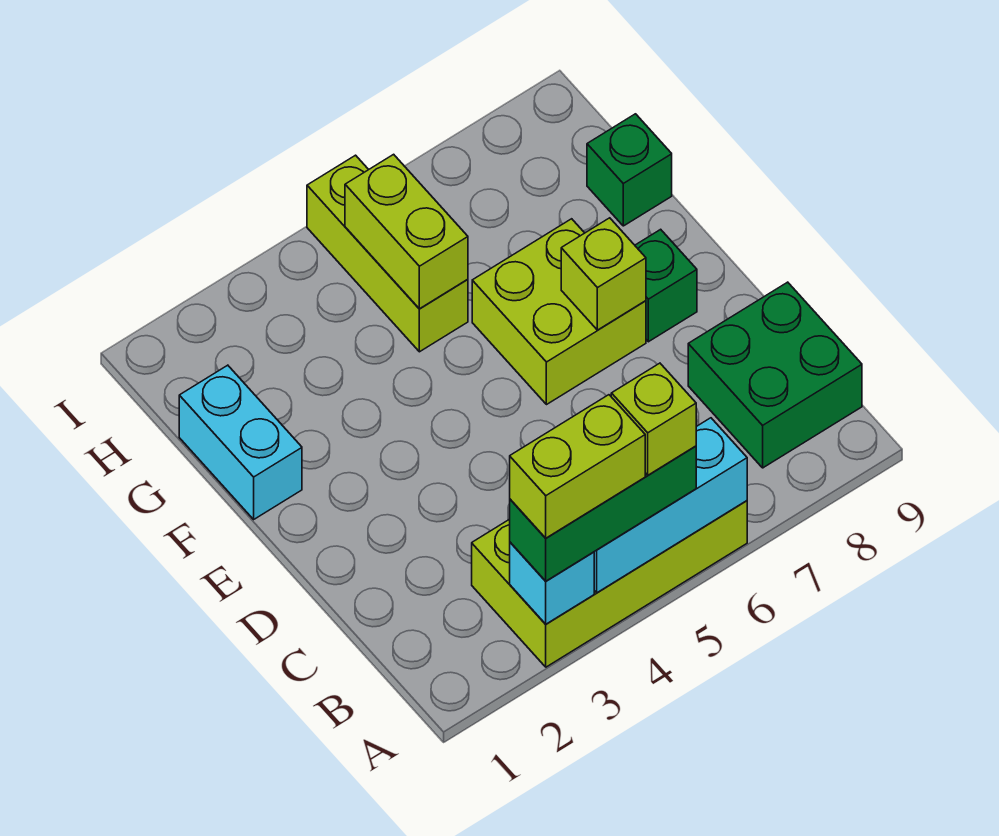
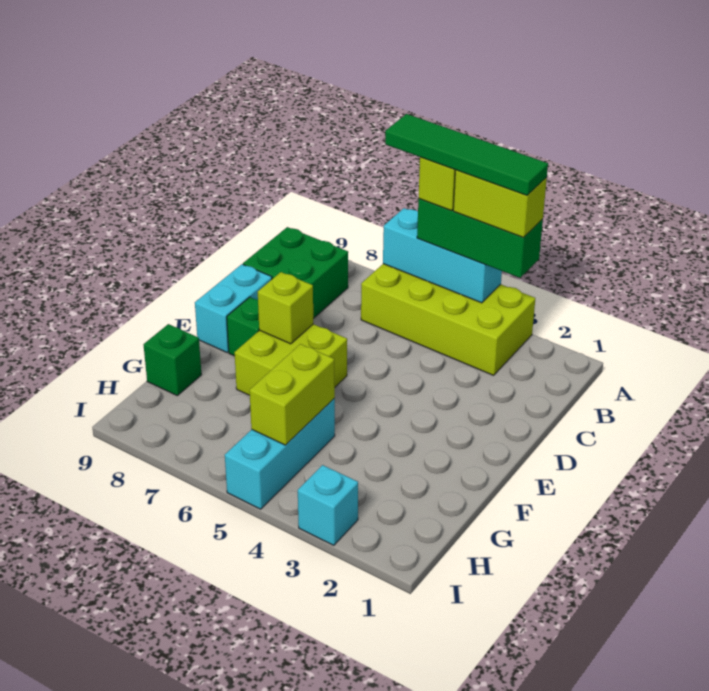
cyan brick A3 level 2 -> cyan brick I3 level 1
none -> green tile A3:A6 level 5
cyan brick F1:G1 level 1 -> cyan brick D9:E9 level 1
lime brick G5:I5 level 1 -> cyan brick G5:I5 level 1

